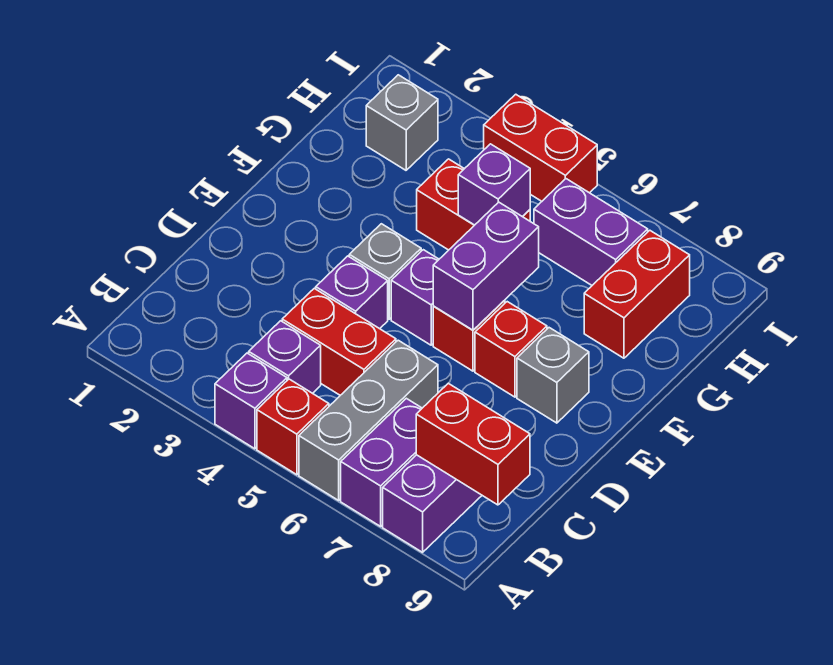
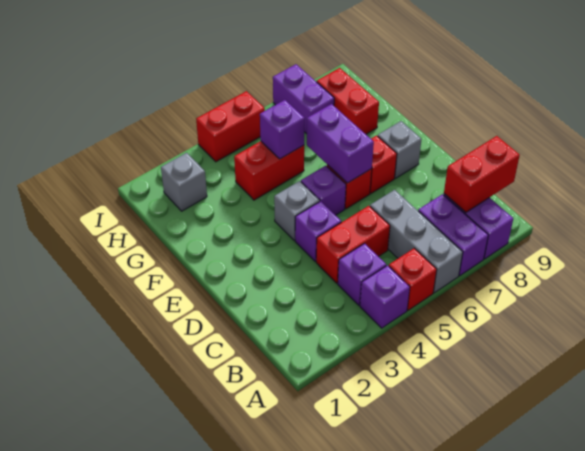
purple brick H6:H7 level 1 -> purple brick H7:I7 level 1

